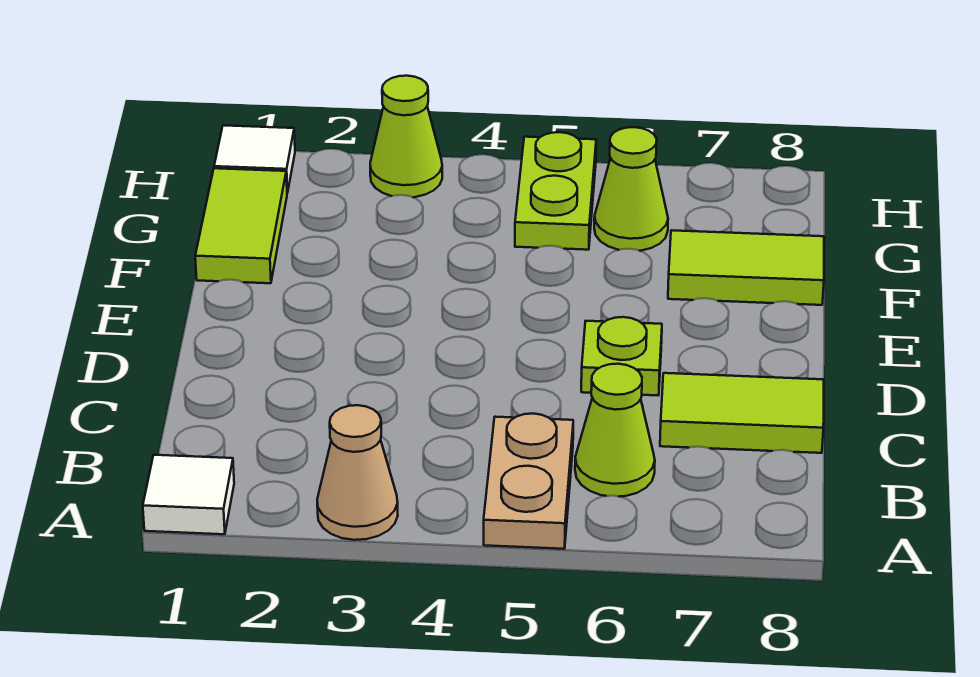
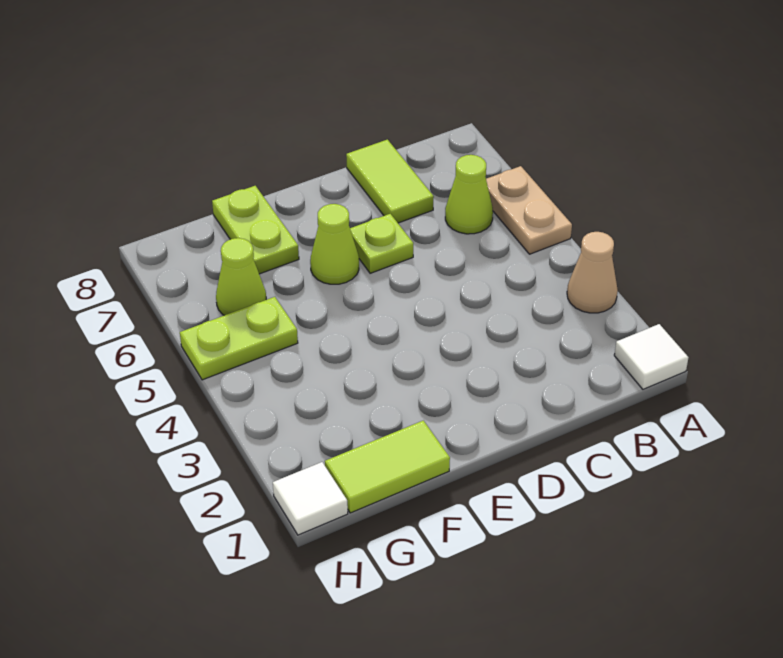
tan plate A5:B5 level 1 -> tan plate A5:A6 level 1
lime tile F7:F8 level 1 -> lime plate F7:F8 level 1
lime cone H3 level 1 -> lime cone E6 level 1

